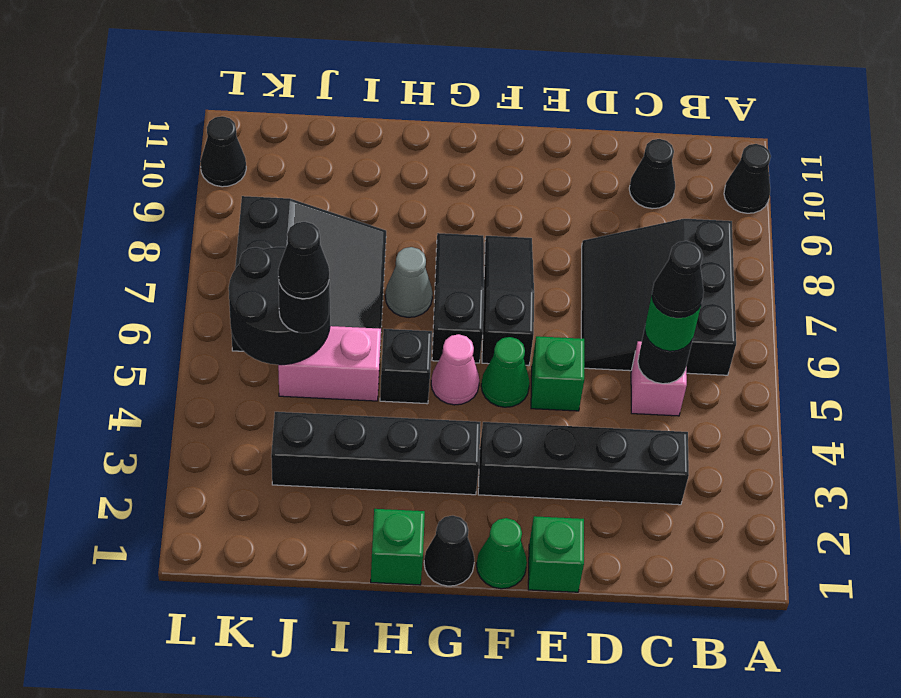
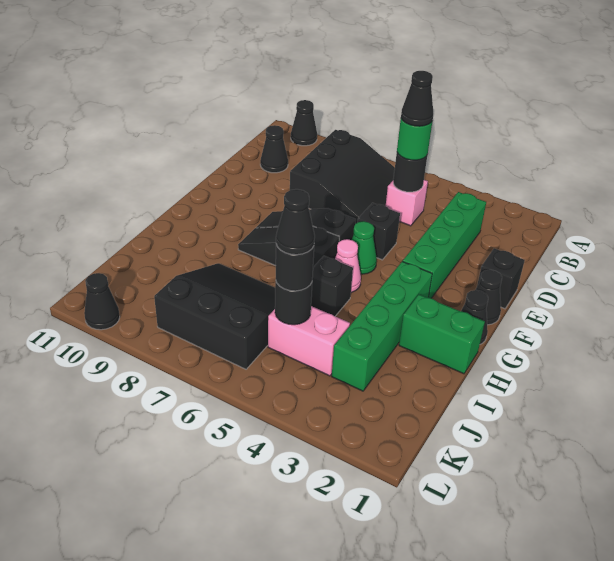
black slope B6:D8 level 1 top B -> black slope B6:D8 level 1 top 8
black brick C3:F3 level 1 -> green brick C3:F3 level 1
green brick E1 level 1 -> black brick E1 level 1
green brick E5 level 1 -> black brick E5 level 1
green cone F1 level 1 -> black cone F1 level 1
black brick G3:J3 level 1 -> green brick G3:J3 level 1
green brick H1 level 1 -> green brick H1:H2 level 1
grey cone H7 level 1 -> none
pink brick I5:J5 level 1 -> pink brick J4:J5 level 1
black round brick J5:K6 level 2 -> black round brick J5 level 2

